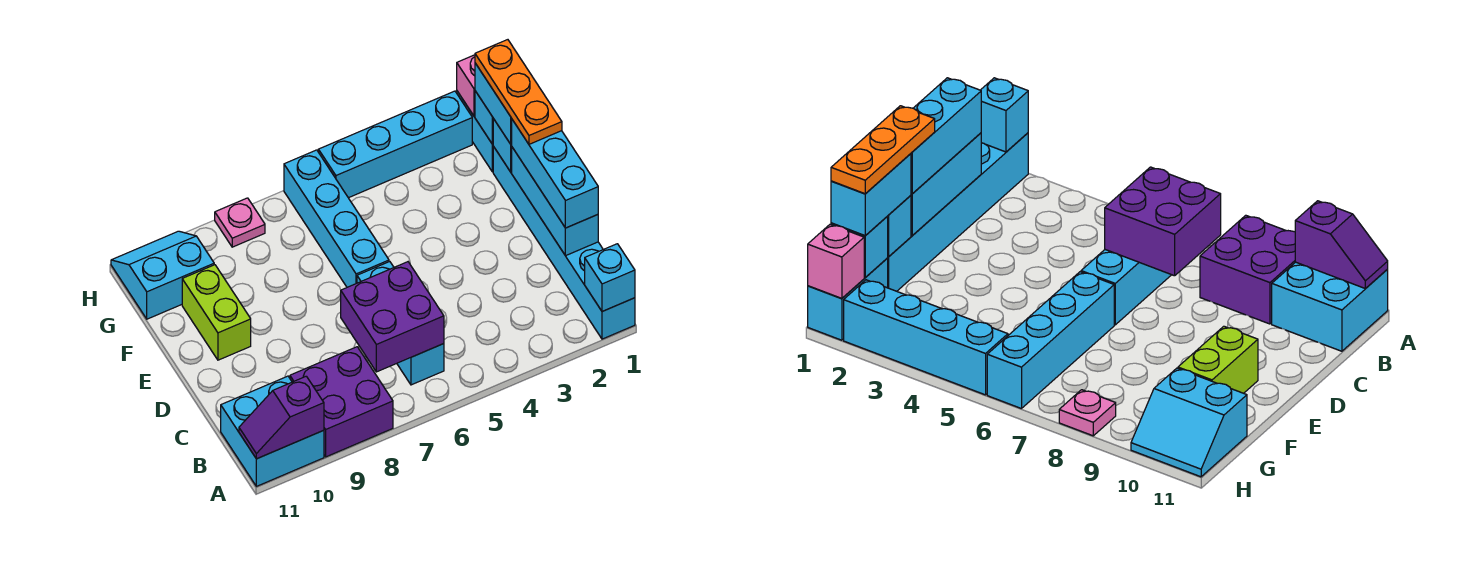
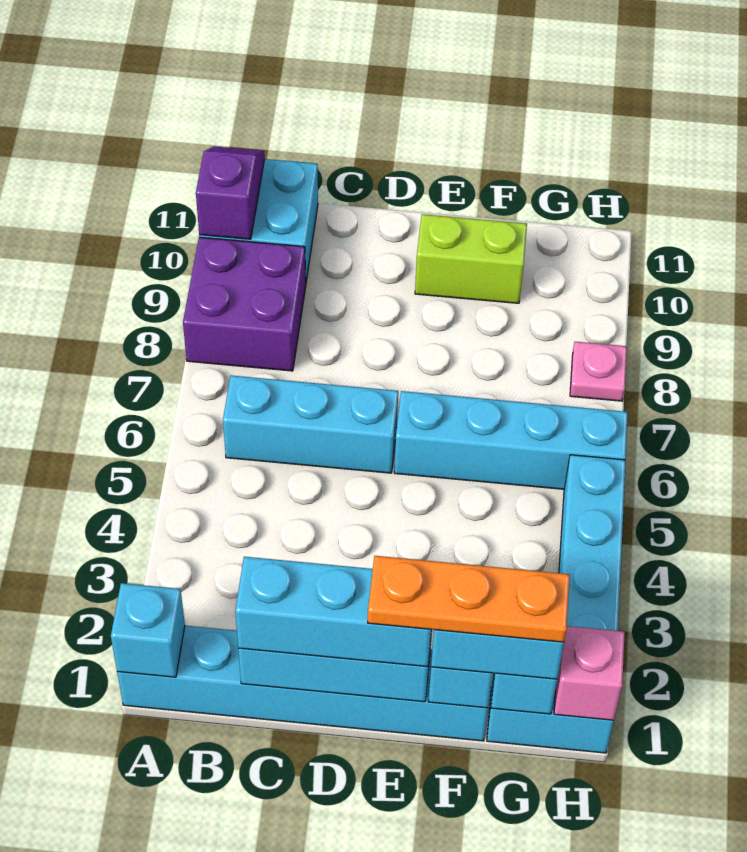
purple brick B6:C7 level 2 -> none
cyan slope G10:H11 level 1 top G -> none

